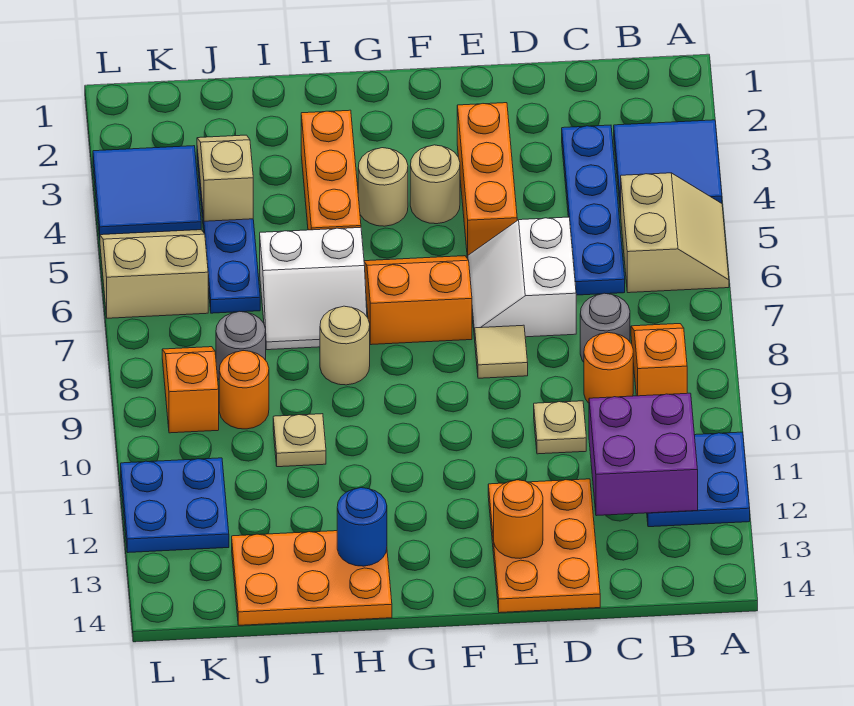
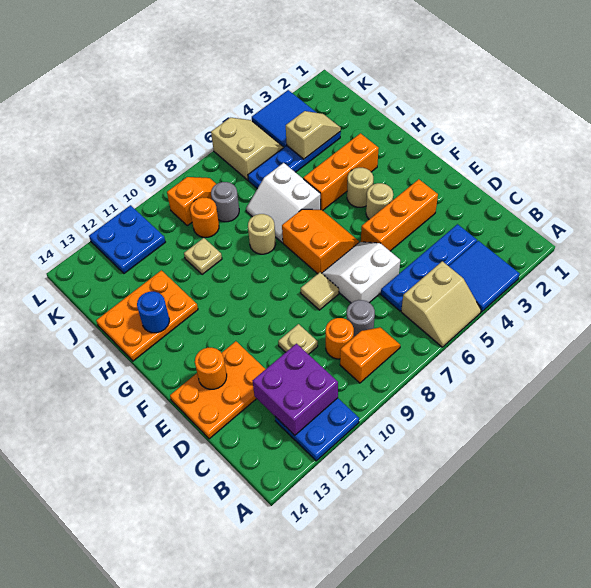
orange plate H13:J14 level 1 -> orange plate H12:I14 level 1

